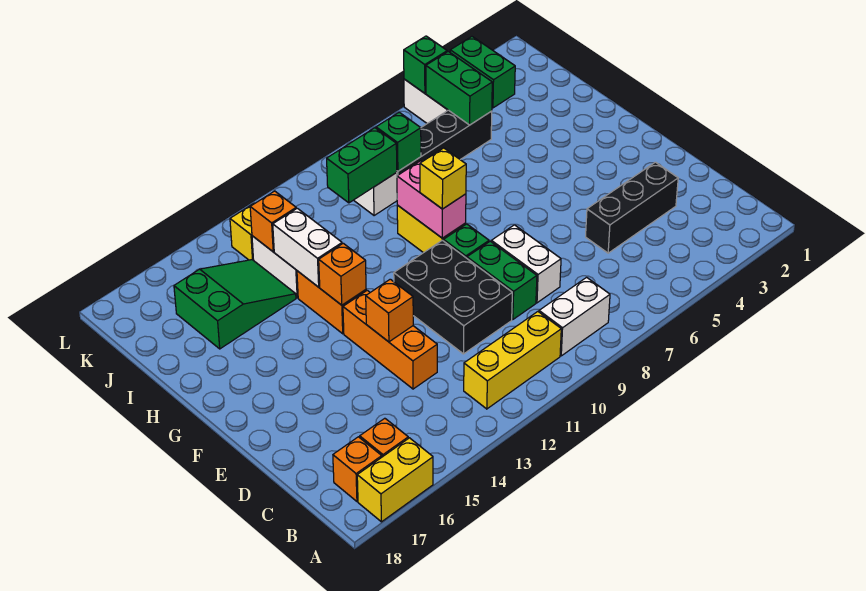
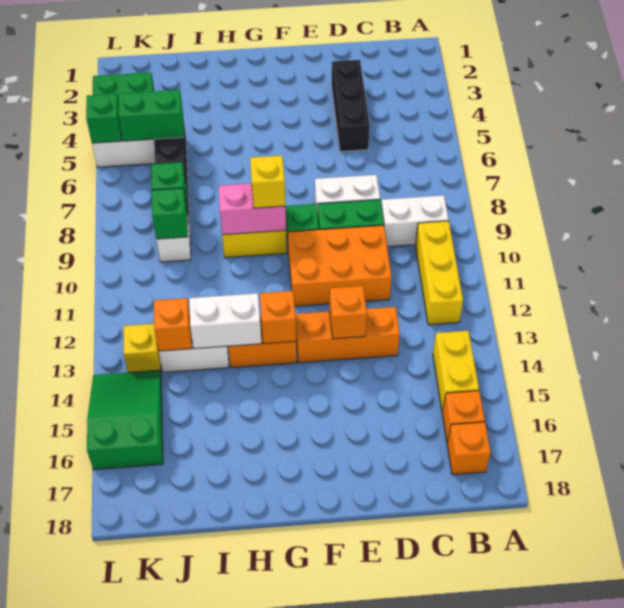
yellow brick A16:A17 level 1 -> yellow brick B14:B15 level 1
white brick B8:B9 level 1 -> white brick B9:C9 level 1
black brick D10:F11 level 1 -> orange brick D10:F11 level 1
green slope I14:J16 level 1 top 16 -> green slope K14:L16 level 1 top 16
green brick J9:J10 level 2 -> green brick J9 level 2

